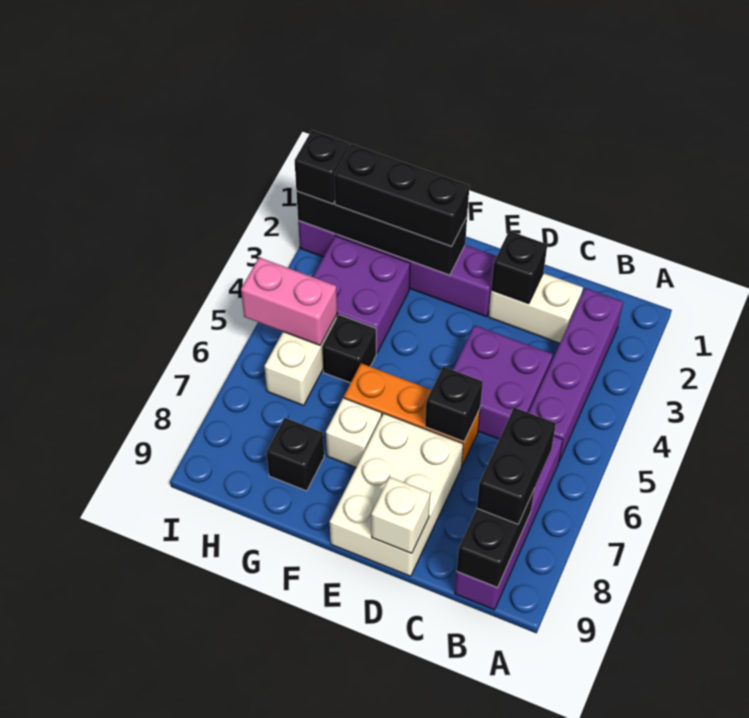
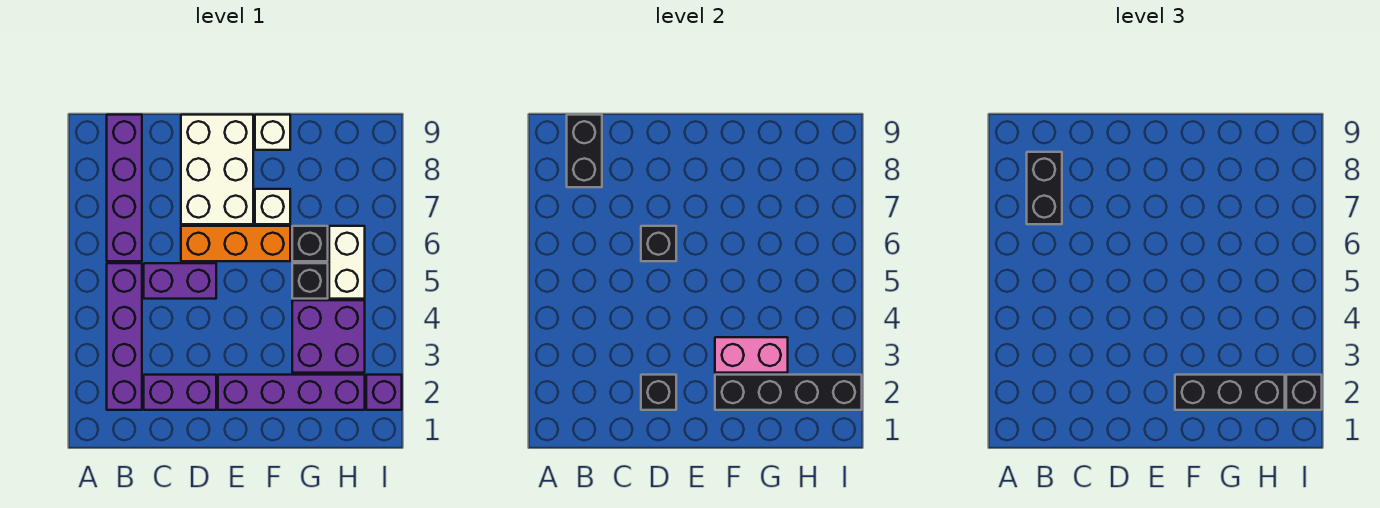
white brick C2:D2 level 1 -> purple brick C2:D2 level 1
purple brick C4:D5 level 1 -> purple brick C5:D5 level 1
white brick D9 level 2 -> white brick F9 level 1
black brick G8 level 1 -> black brick G6 level 1
pink brick H5:I5 level 2 -> pink brick F3:G3 level 2

